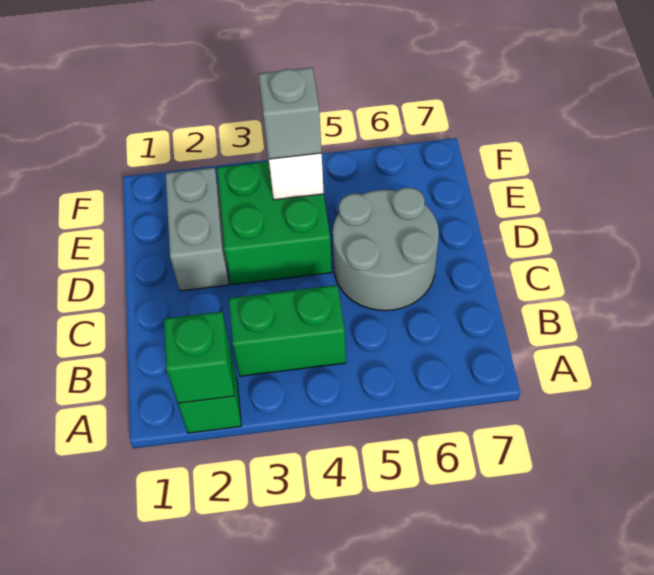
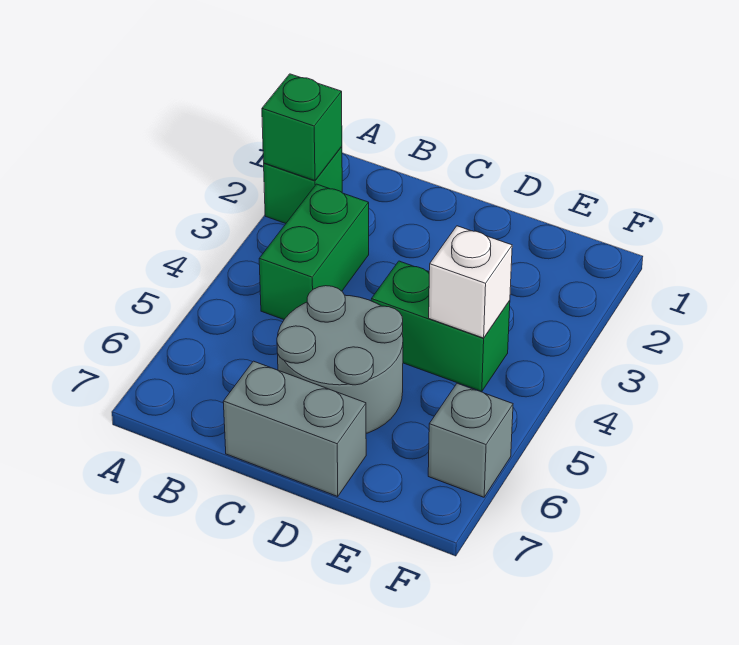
grey brick D2:E2 level 1 -> grey brick C7:D7 level 1
green brick D3:E4 level 1 -> green brick D4:E4 level 1
grey brick E4 level 3 -> grey brick F6 level 1

